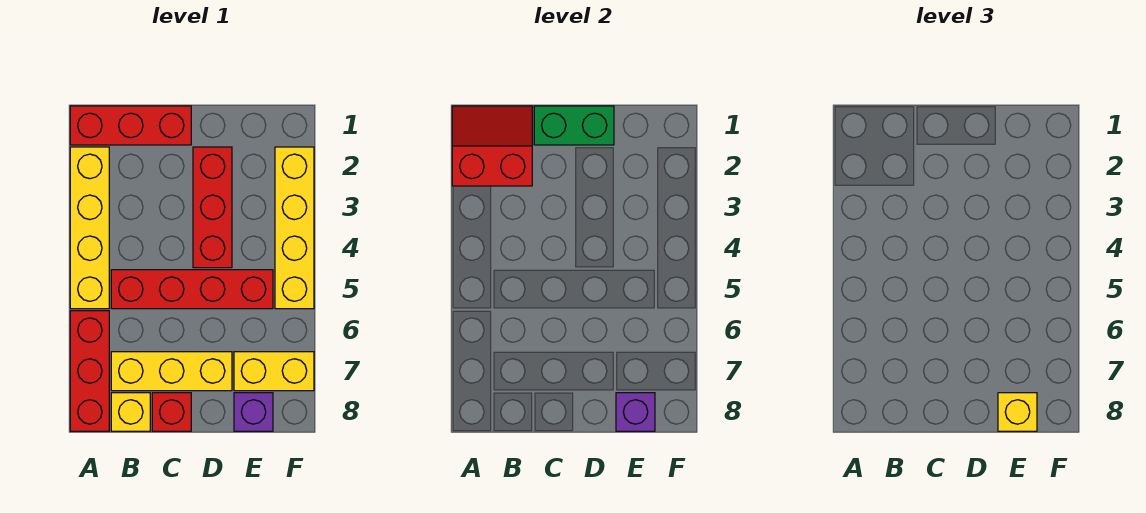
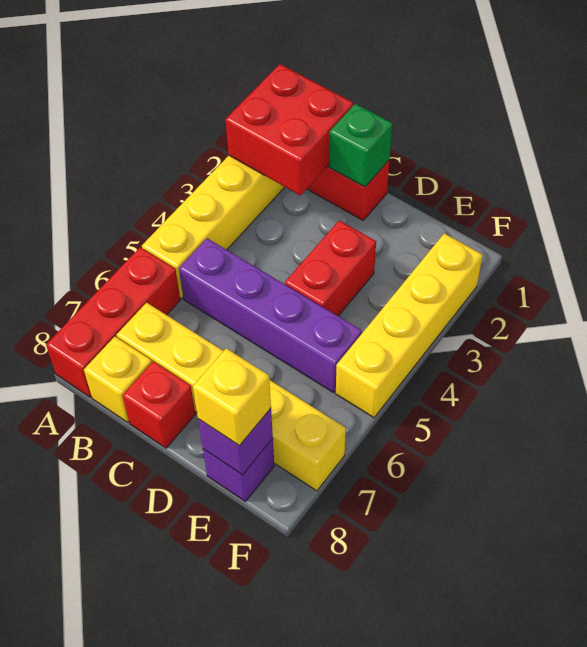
red slope A1:B2 level 2 top 2 -> red brick A1:B2 level 2
red brick B5:E5 level 1 -> purple brick B5:E5 level 1
green brick C1:D1 level 2 -> green brick C1 level 2
red brick D2:D4 level 1 -> red brick D3:D4 level 1

